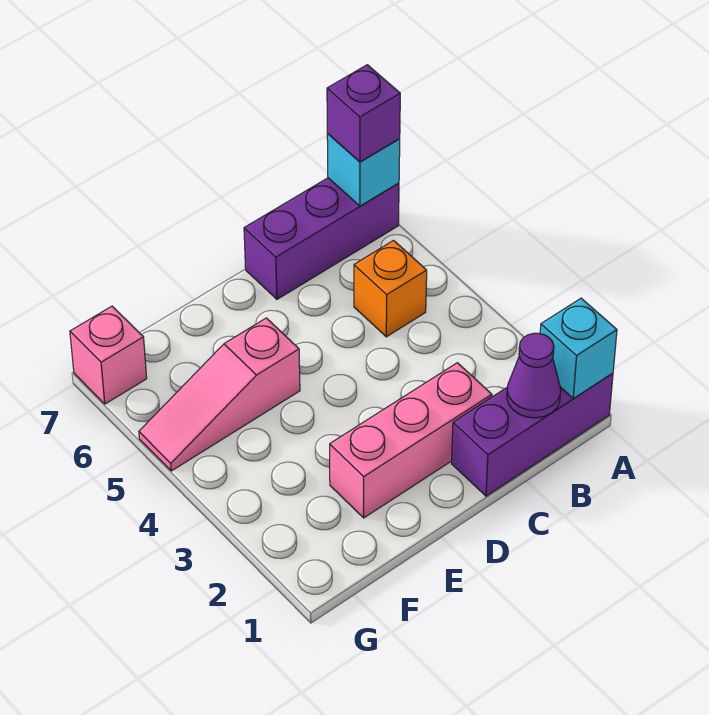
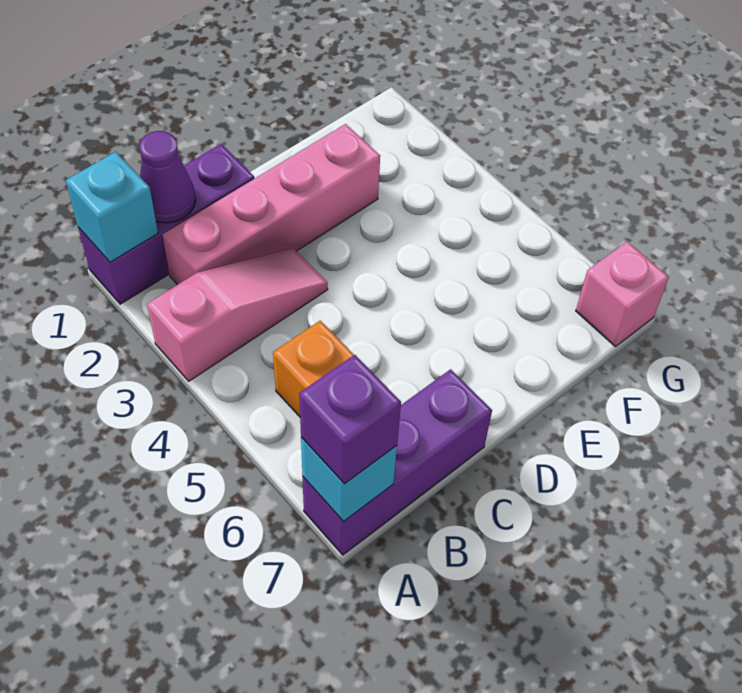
pink brick C2:E2 level 1 -> pink brick B2:E2 level 1
pink slope E5:G5 level 1 top E -> pink slope A3:C3 level 1 top A

